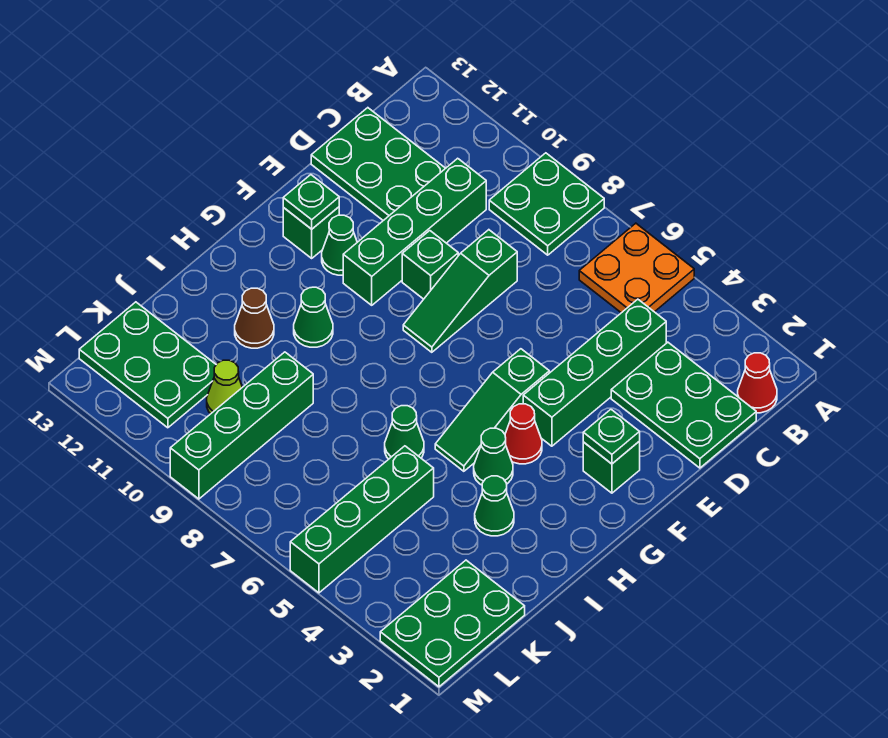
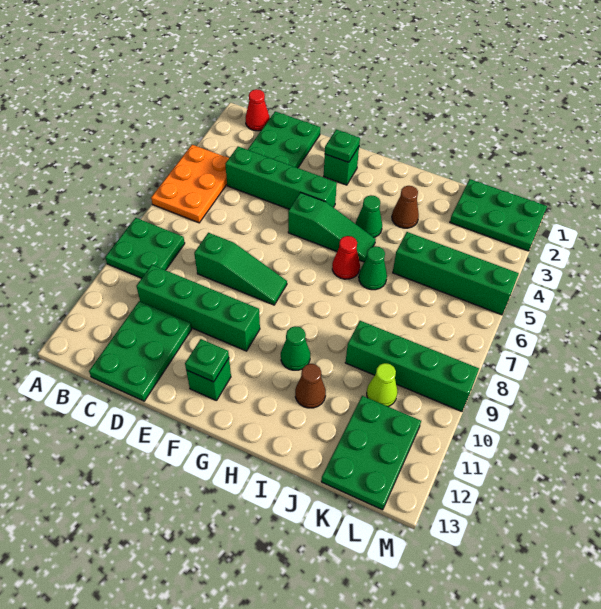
orange plate A5:B6 level 1 -> orange plate A4:B6 level 1
green brick E9 level 1 -> none
green cone F11 level 1 -> none
red cone G4 level 1 -> red cone H6 level 1
green cone I3 level 1 -> brown cone I3 level 1

